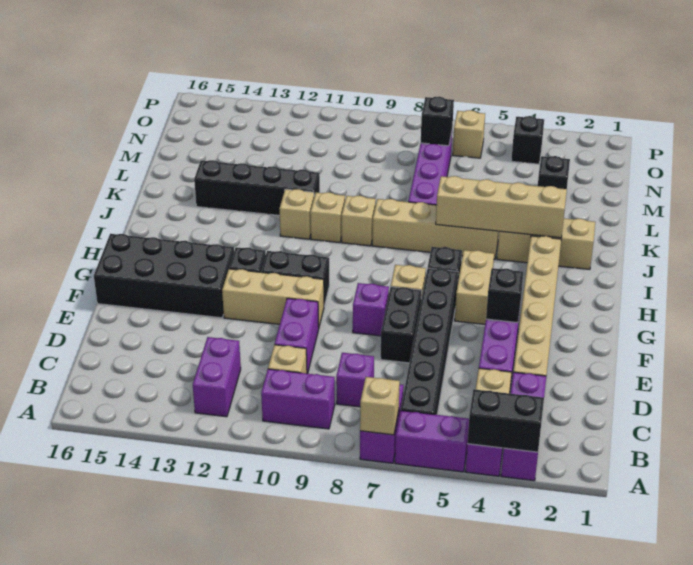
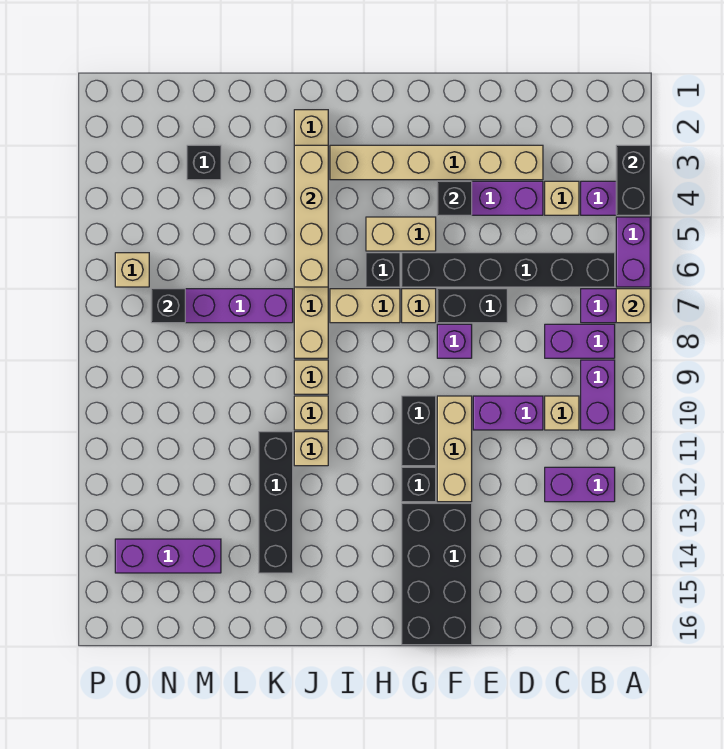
purple brick A3:C3 level 1 -> purple brick M14:O14 level 1
purple brick C8 level 1 -> purple brick B8:C8 level 1
none -> tan brick H7:I7 level 1
black brick O4 level 1 -> none

